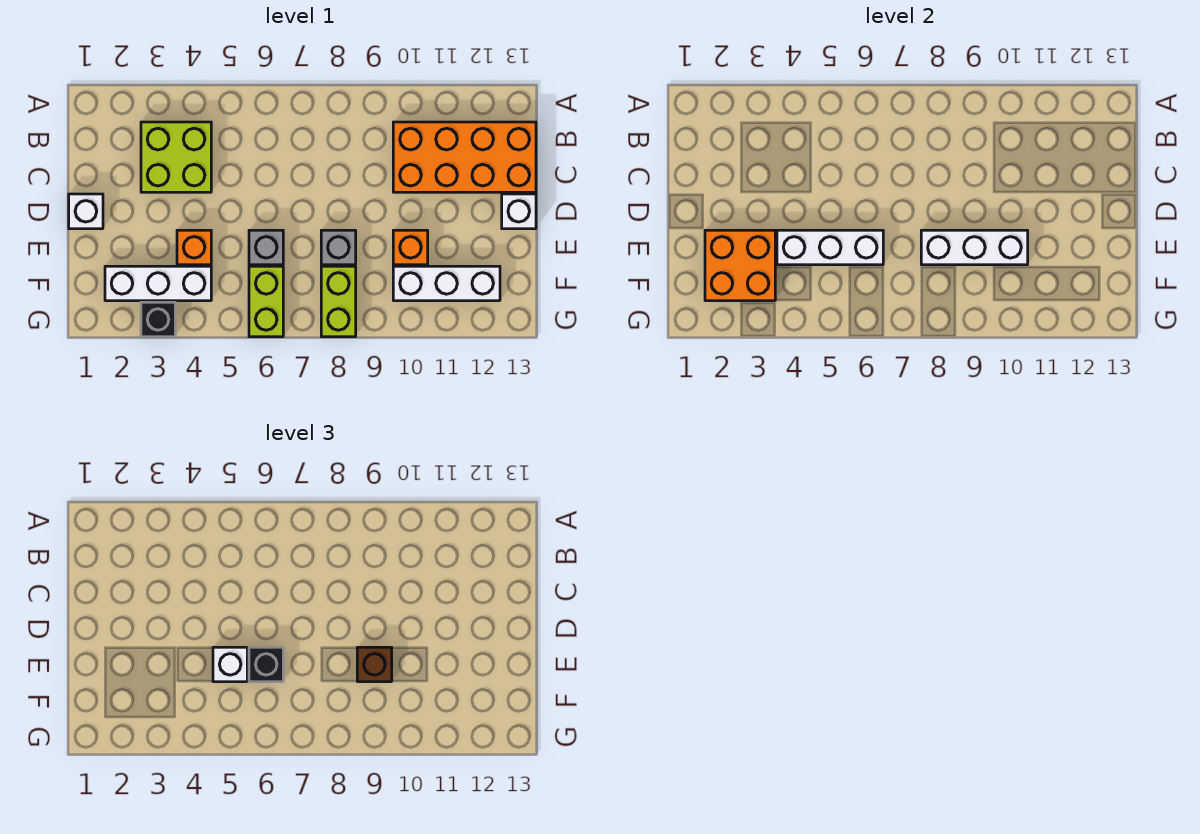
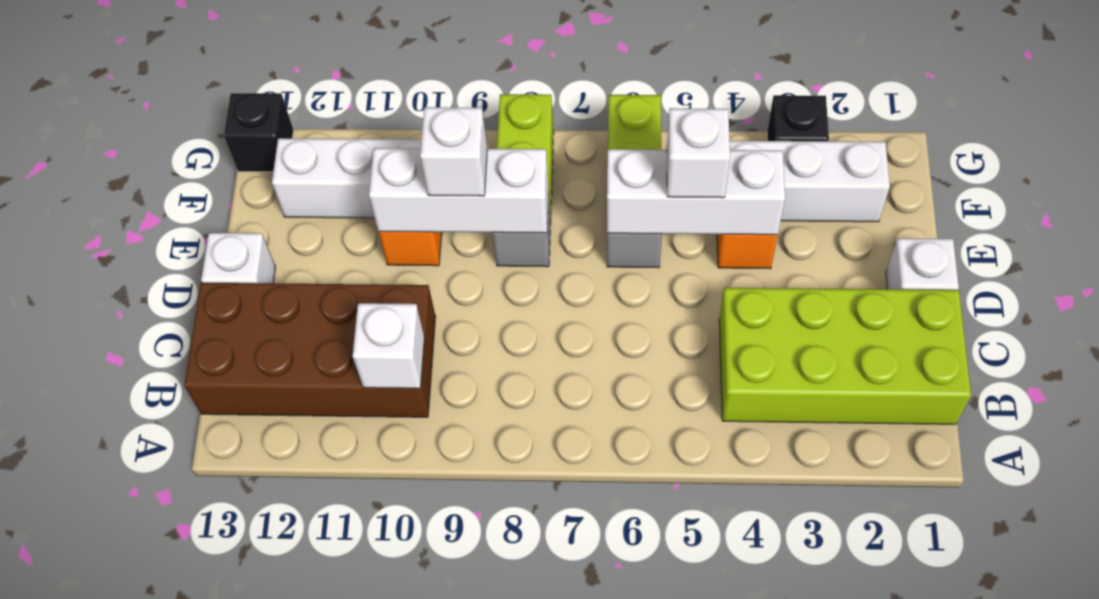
lime brick B3:C4 level 1 -> lime brick B1:C4 level 1
orange brick B10:C13 level 1 -> brown brick B10:C13 level 1
none -> white brick B10 level 2
orange brick E2:F3 level 2 -> none
black brick E6 level 3 -> black brick G13 level 1
brown brick E9 level 3 -> white brick E9 level 3

